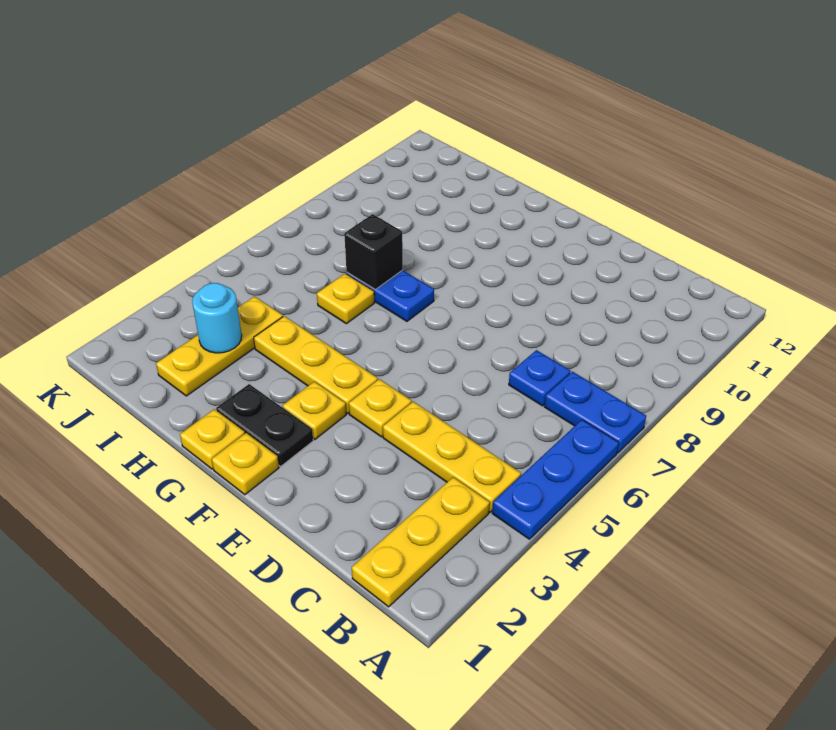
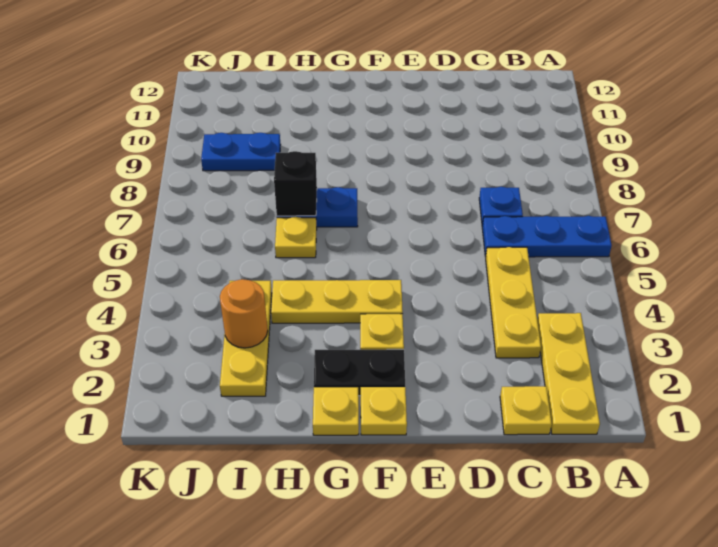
blue plate A4:A6 level 1 -> blue plate A6:C6 level 1
blue plate A7:B7 level 1 -> blue plate I9:J9 level 1
yellow plate B4:D4 level 1 -> yellow plate C3:C5 level 1
yellow plate E4 level 1 -> yellow plate C1 level 1
cyan round brick I3 level 2 -> orange round brick I3 level 2

